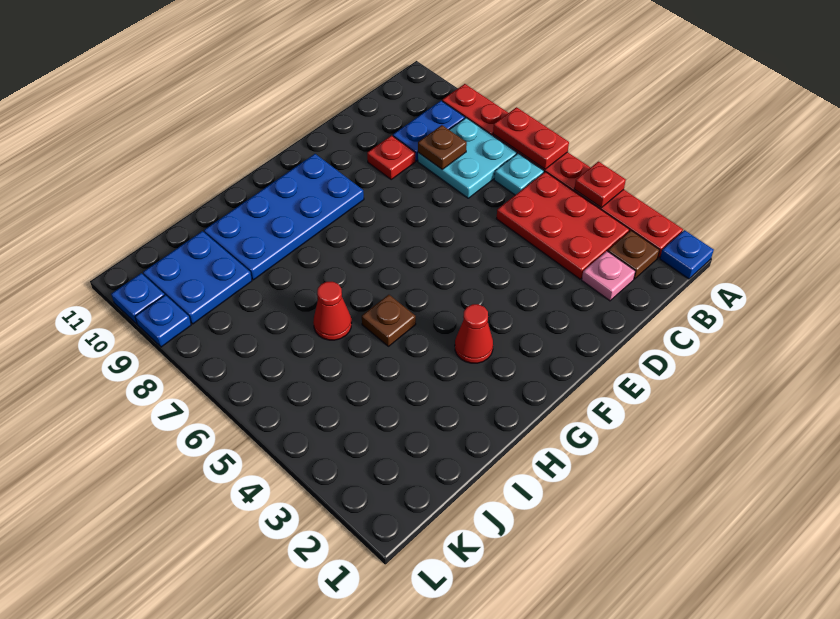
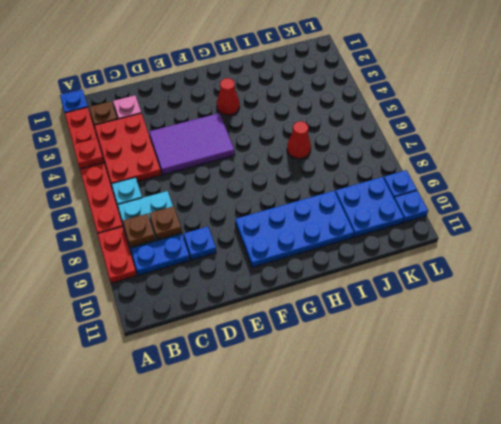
red plate A6:A7 level 2 -> none
none -> purple tile D4:F5 level 1
red plate D9 level 1 -> blue plate D9 level 1
brown plate H5 level 1 -> brown plate B8 level 2

